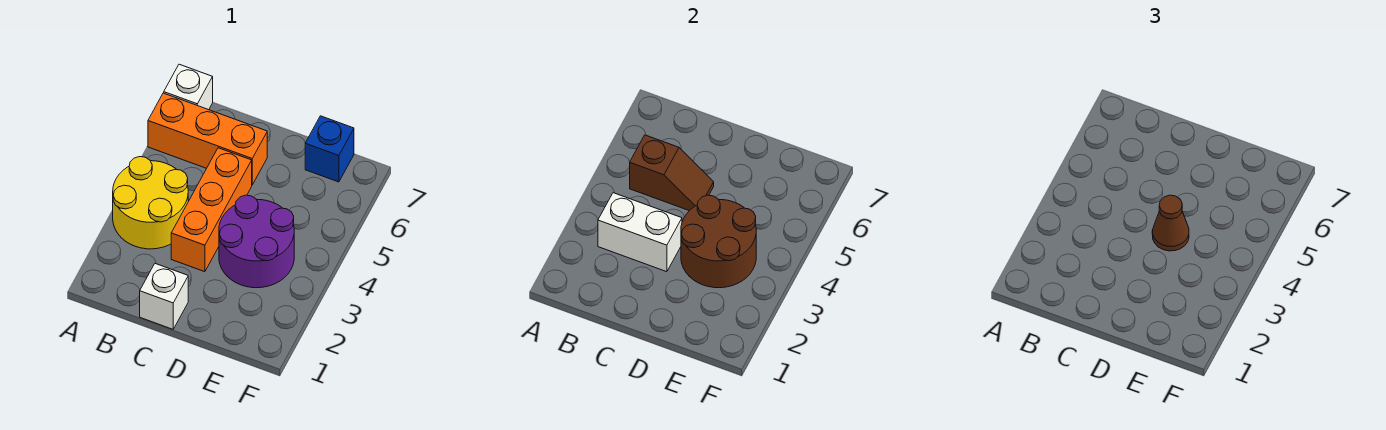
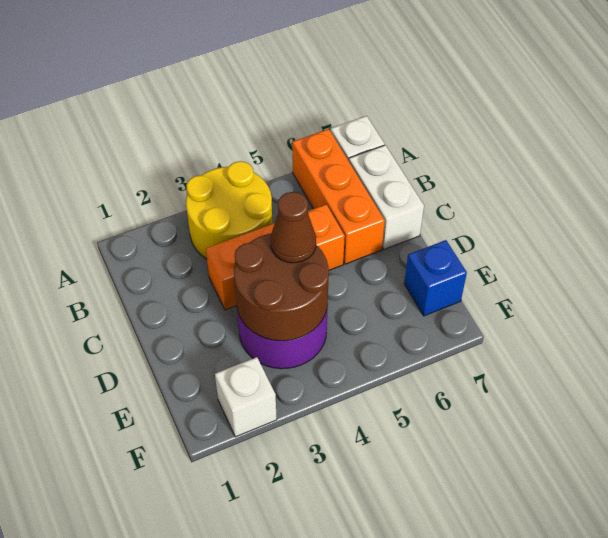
white brick B3:C3 level 2 -> white brick B7:C7 level 1
brown slope B5:C5 level 2 top B -> none
white brick C1 level 1 -> white brick F2 level 1

